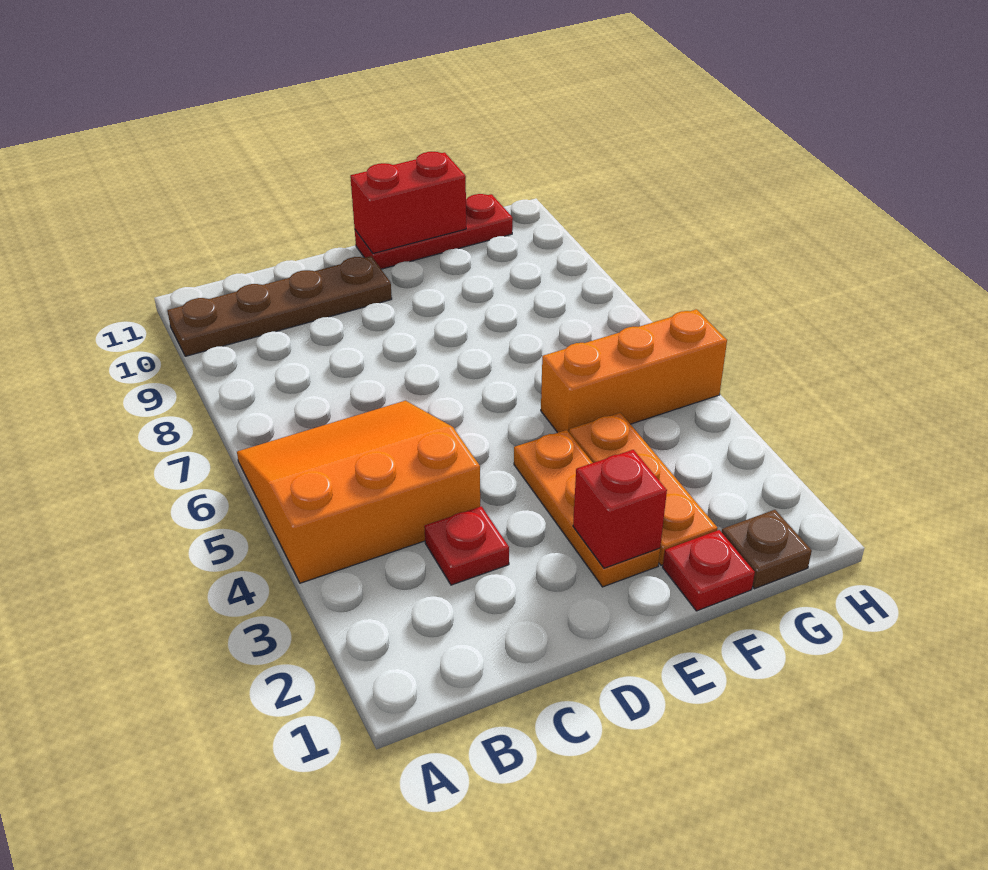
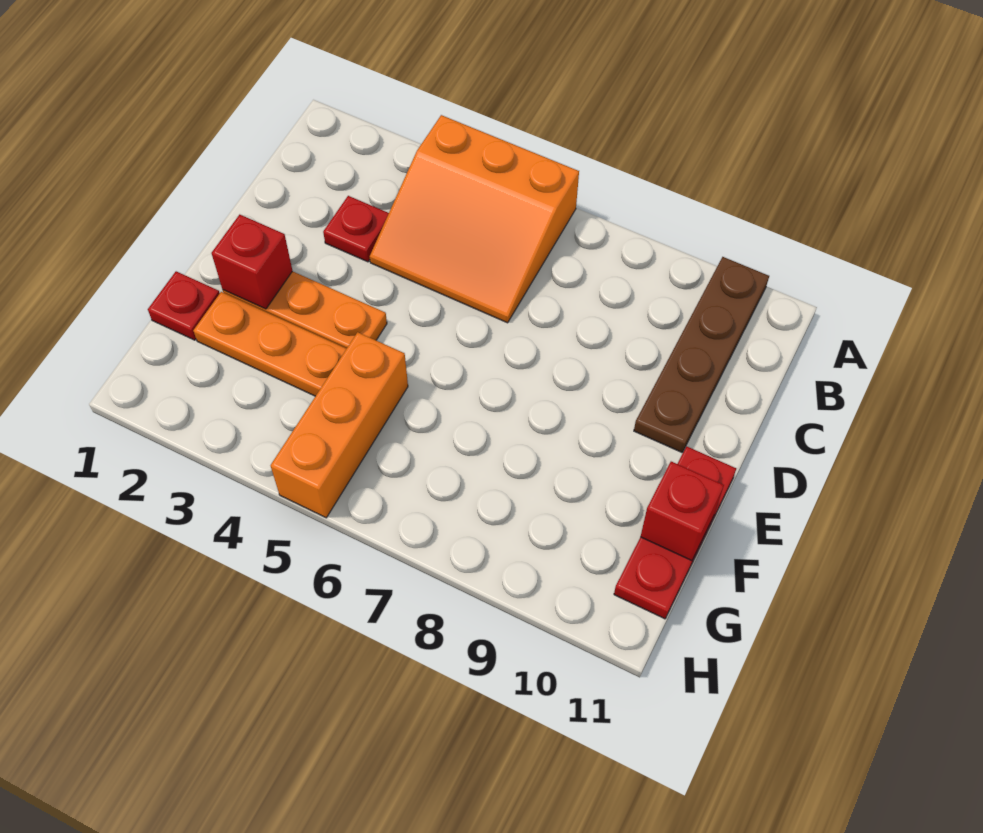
orange slope A4:C6 level 1 top 4 -> orange slope A4:C6 level 1 top A
red brick E11:F11 level 2 -> red brick F11 level 2
brown plate G1 level 1 -> none

